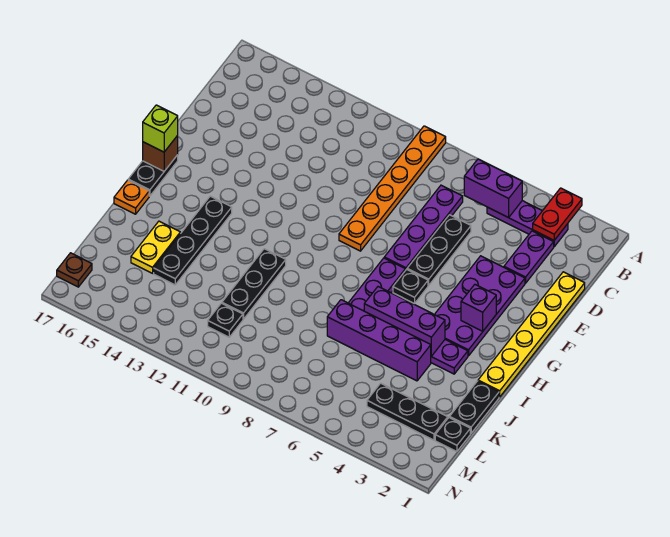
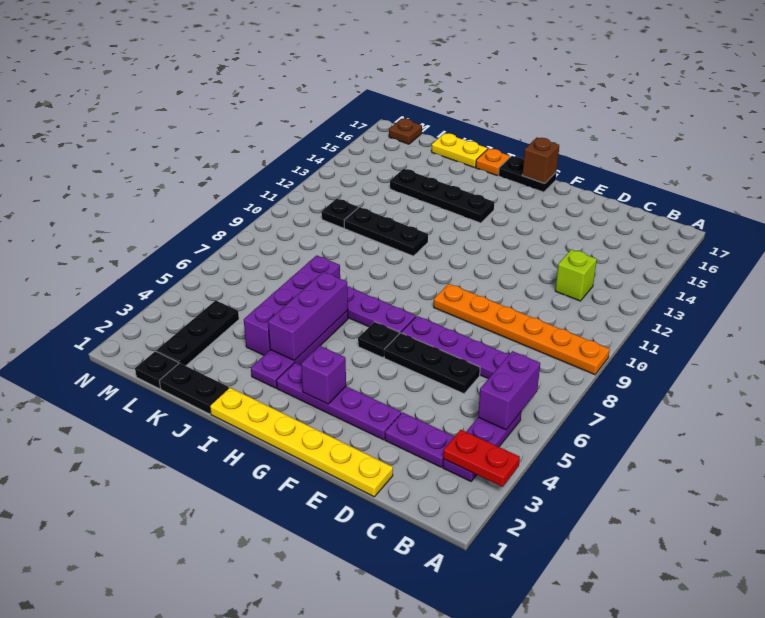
purple plate E3:H4 level 1 -> purple plate E3:H3 level 1
lime brick G17 level 3 -> lime brick C12 level 1
yellow plate J15:K15 level 1 -> yellow plate J17:K17 level 1

